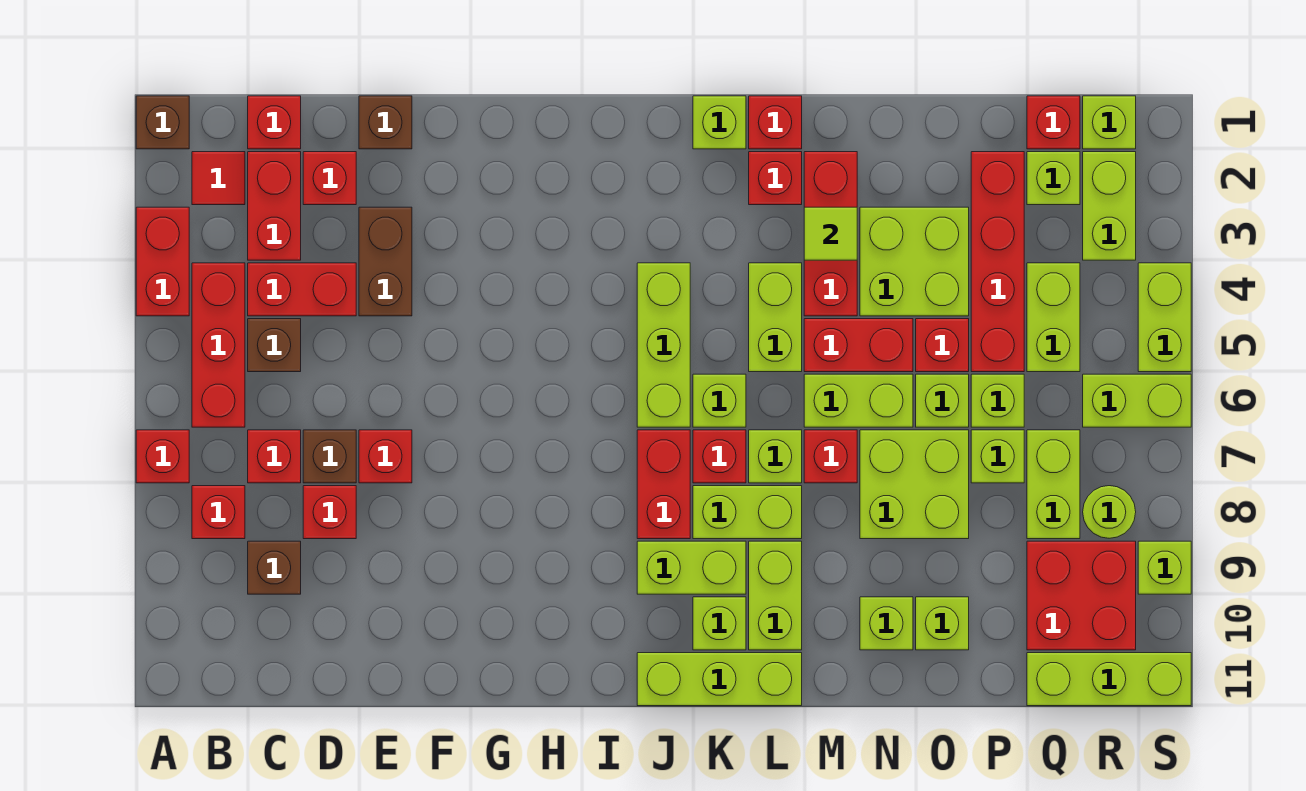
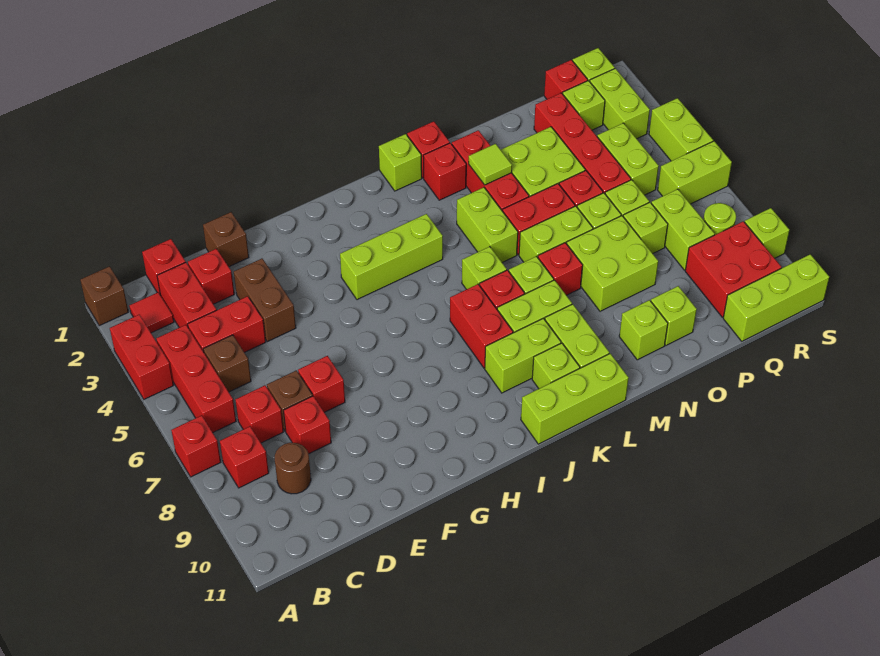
brown brick C9 level 1 -> brown round brick C9 level 1
lime brick J4:J6 level 1 -> lime brick H4:J4 level 1

